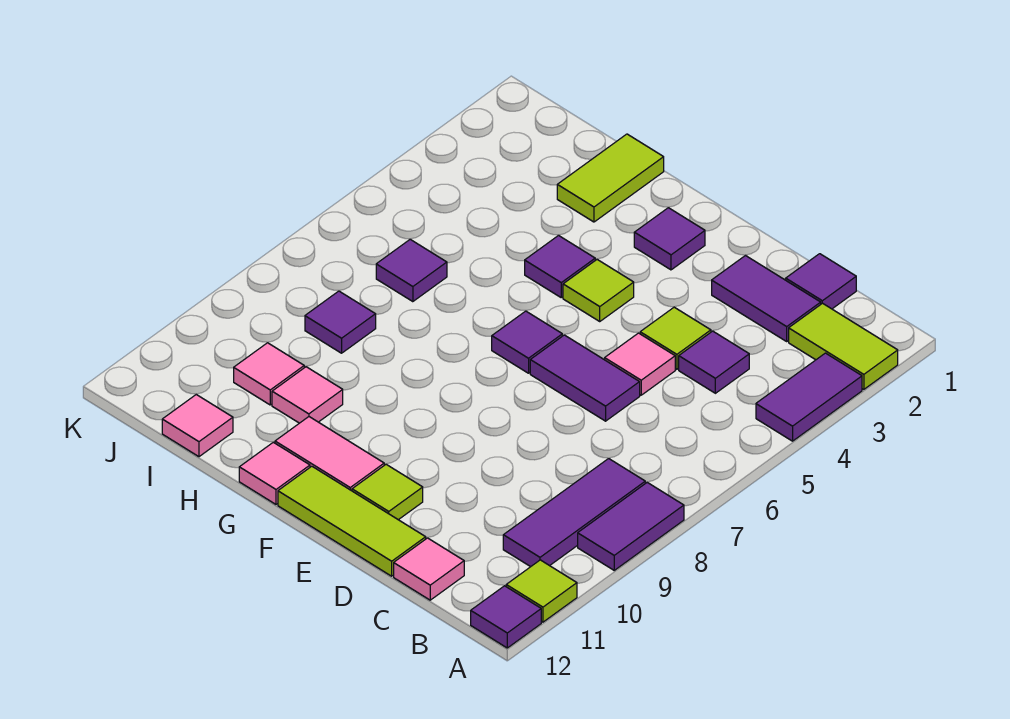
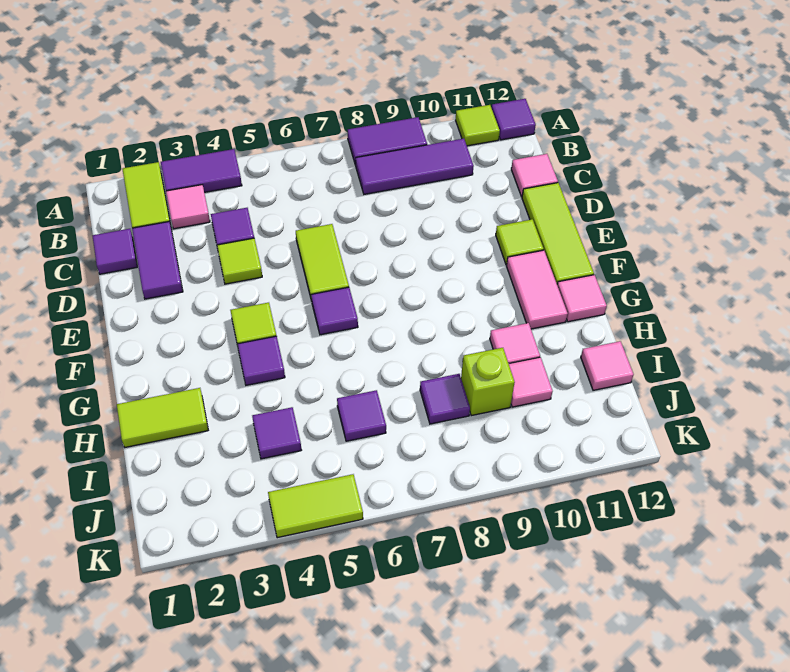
pink tile D5 level 1 -> pink tile B3 level 1
purple tile D6:E6 level 1 -> lime tile D6:E6 level 1
purple tile F2 level 1 -> purple tile I4 level 1
none -> lime brick I9 level 1
none -> lime tile K4:K5 level 1

